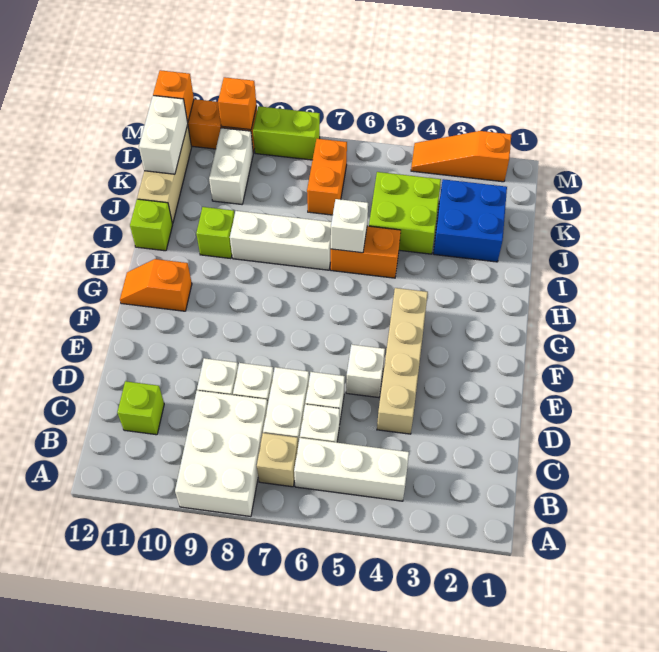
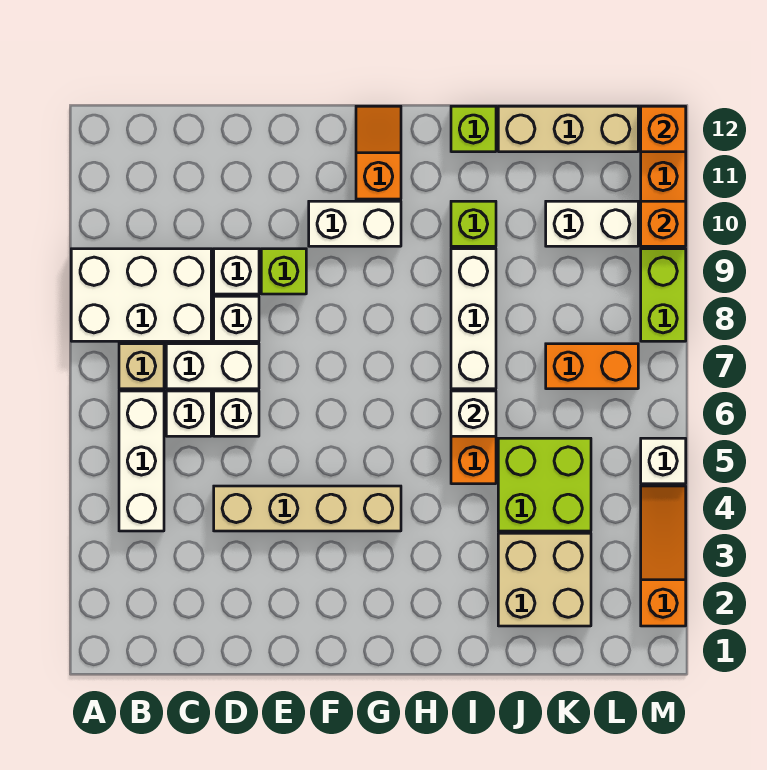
lime brick C11 level 1 -> lime brick E9 level 1
white brick E5 level 1 -> white brick M5 level 1
blue brick J2:K3 level 1 -> tan brick J2:K3 level 1
white brick K12:L12 level 2 -> white brick F10:G10 level 1

